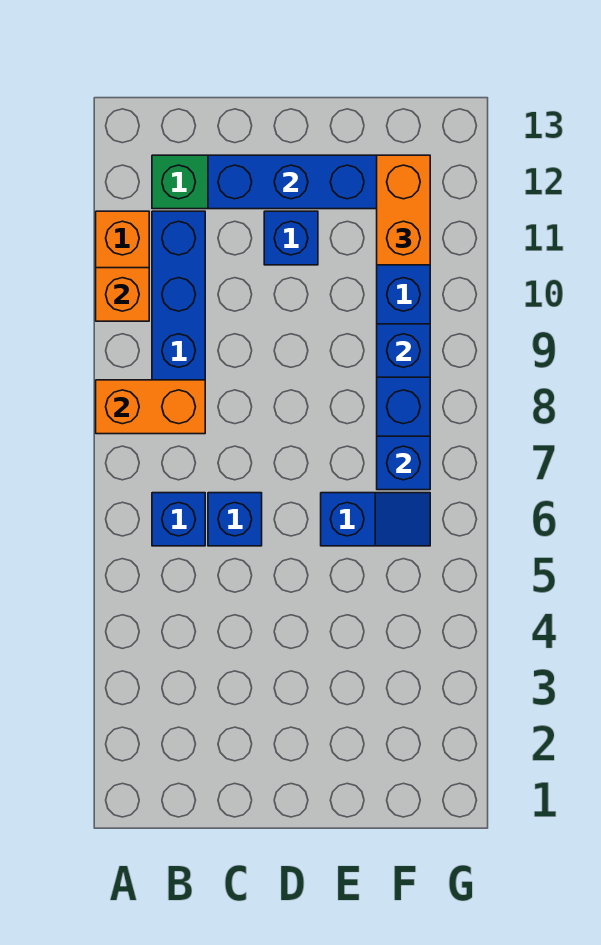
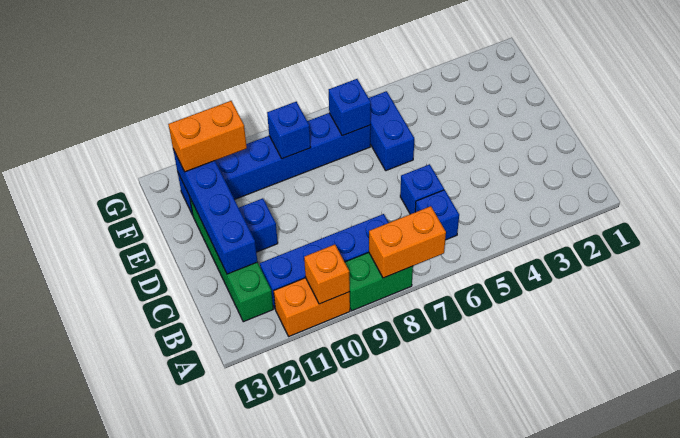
none -> green brick A8:A9 level 1
orange brick A8:B8 level 2 -> orange brick A7:A8 level 2
blue slope E6:F6 level 1 top E -> blue brick E6:F6 level 1

